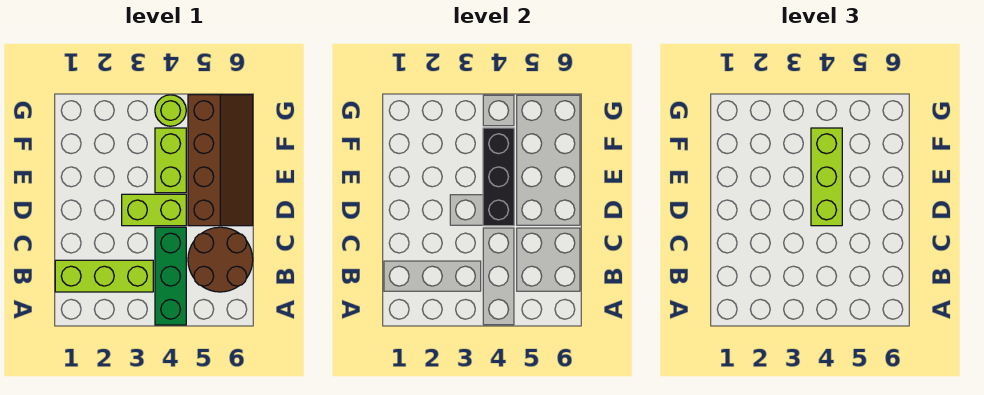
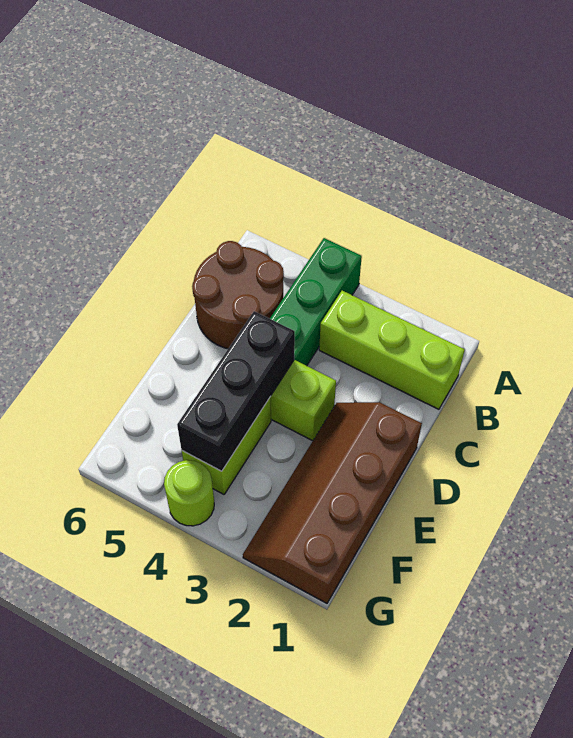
lime brick D4:F4 level 3 -> none
brown slope D5:G6 level 1 top 5 -> brown slope D1:G2 level 1 top 1

